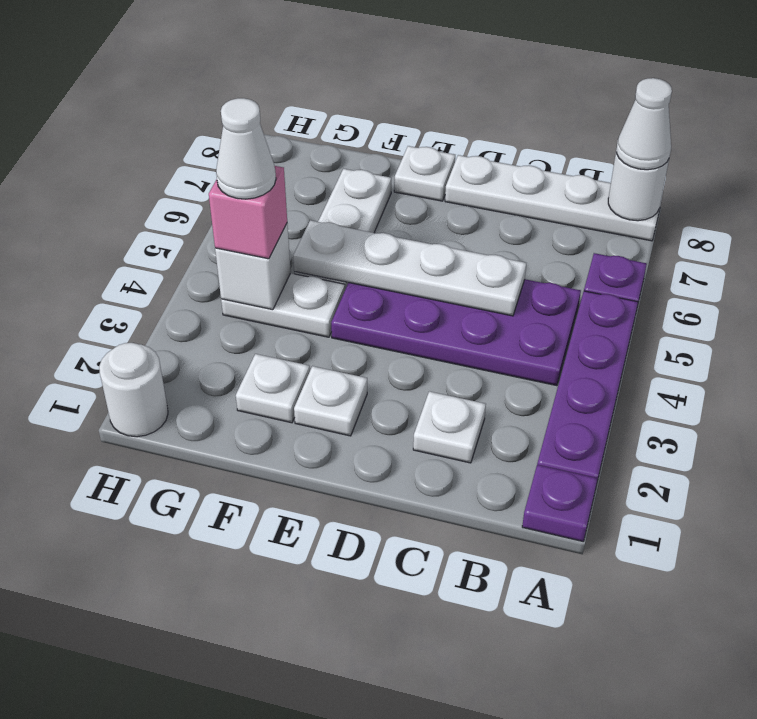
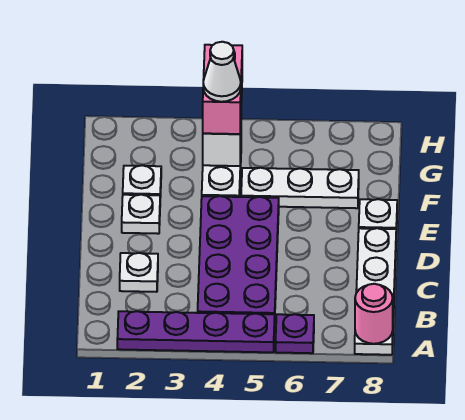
purple plate A1 level 1 -> none
white round brick A8 level 2 -> pink round brick A8 level 2
white cone A8 level 3 -> none
white plate C5:F5 level 2 -> none
pink brick G4 level 3 -> pink brick G4:H4 level 3
white round brick H1 level 1 -> none

